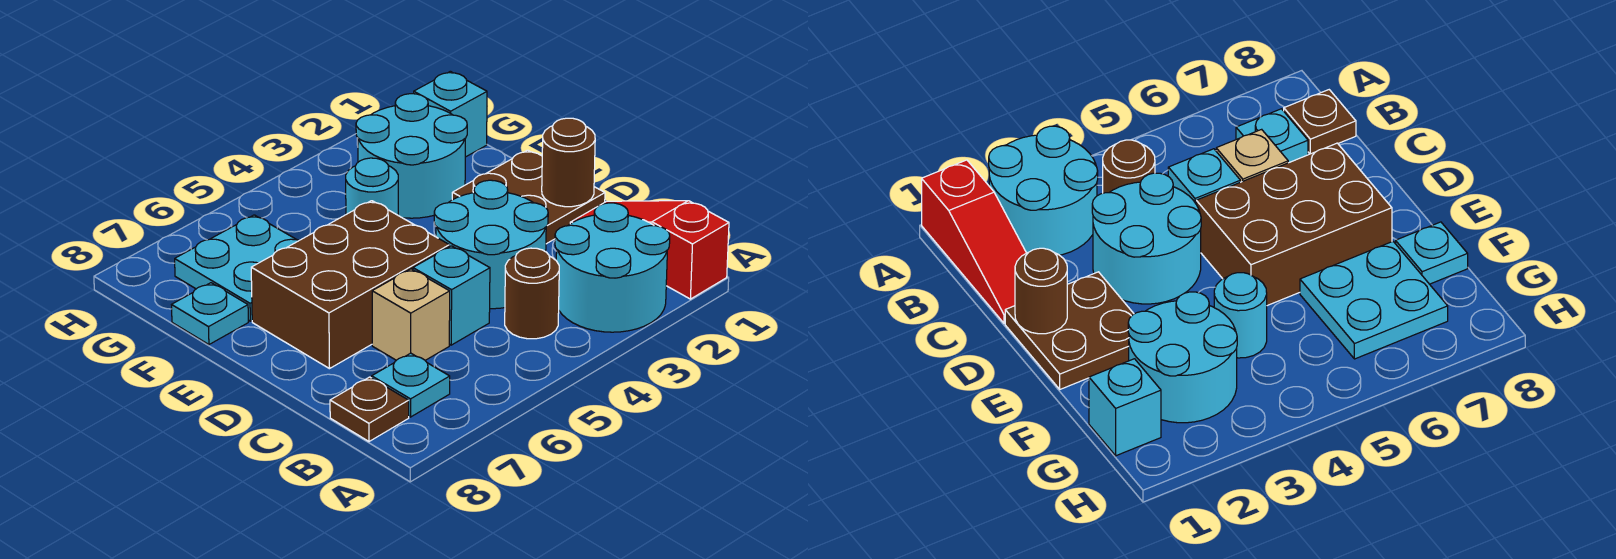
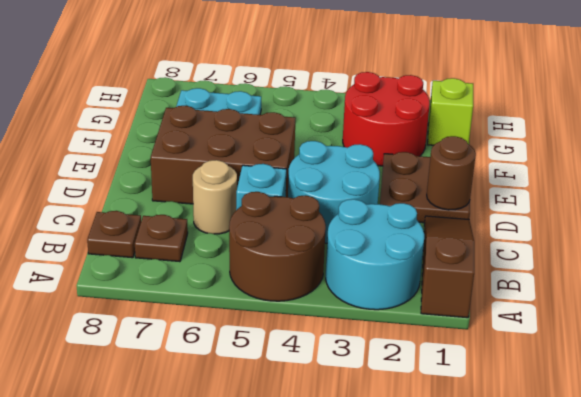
red slope A1:C1 level 1 top A -> brown slope A1:C1 level 1 top A
brown round brick B4 level 1 -> brown round brick A4:B5 level 1
cyan plate B7 level 1 -> brown plate B7 level 1
tan brick C6 level 1 -> tan round brick C6 level 1
cyan round brick F2:G3 level 1 -> red round brick F2:G3 level 1
cyan round brick F4 level 1 -> none
cyan plate F8 level 1 -> none
cyan brick G1 level 1 -> lime brick G1 level 1

